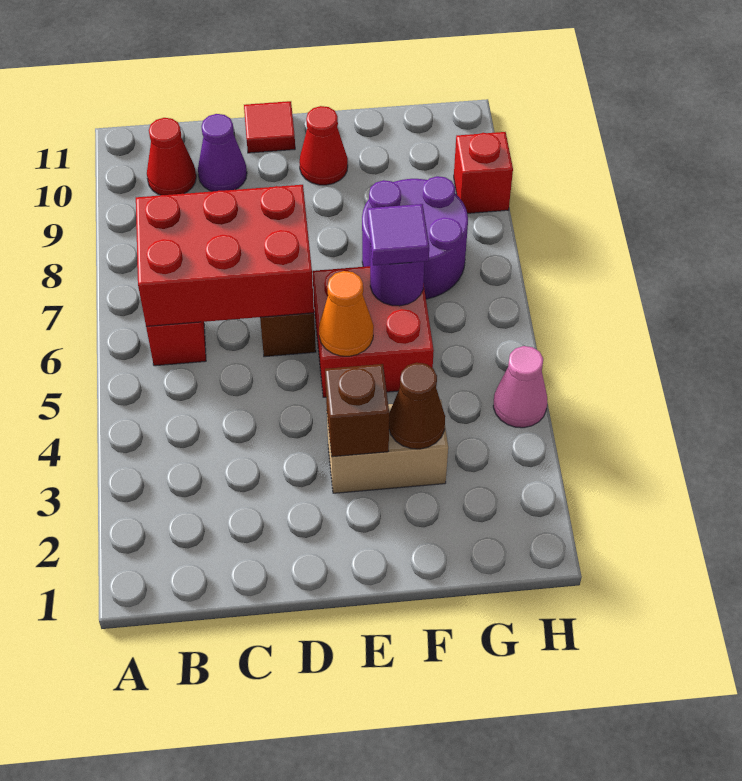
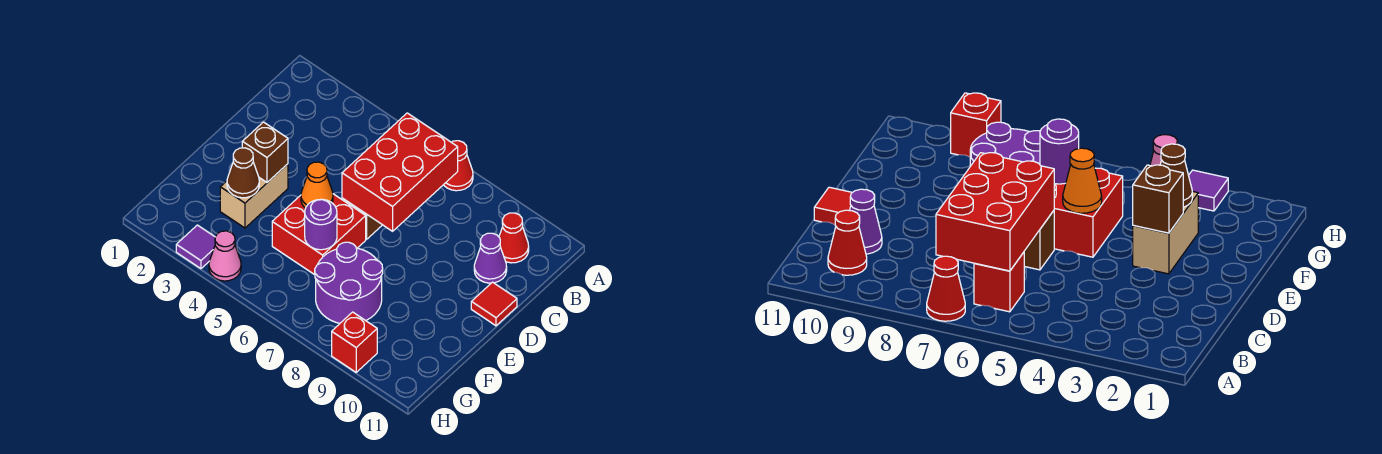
red cone E10 level 1 -> red cone A7 level 1
purple tile F6 level 3 -> purple tile H3 level 1

